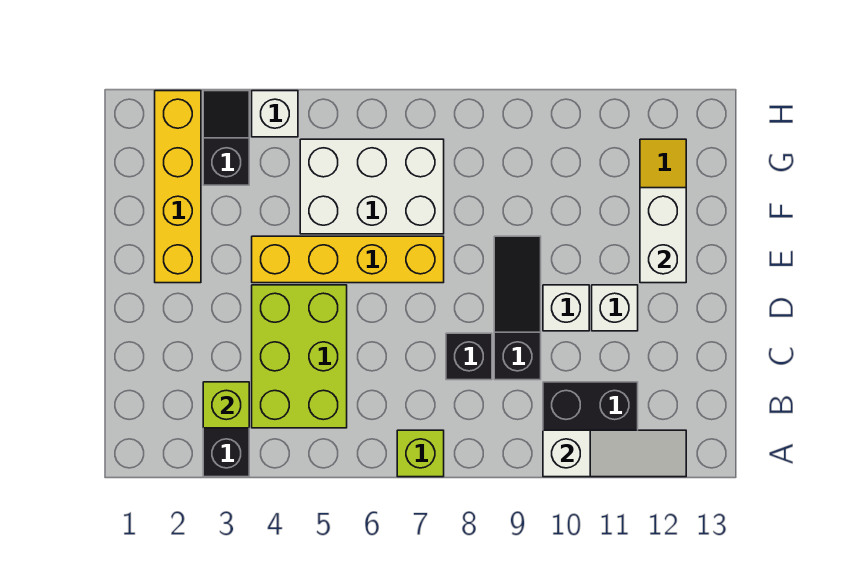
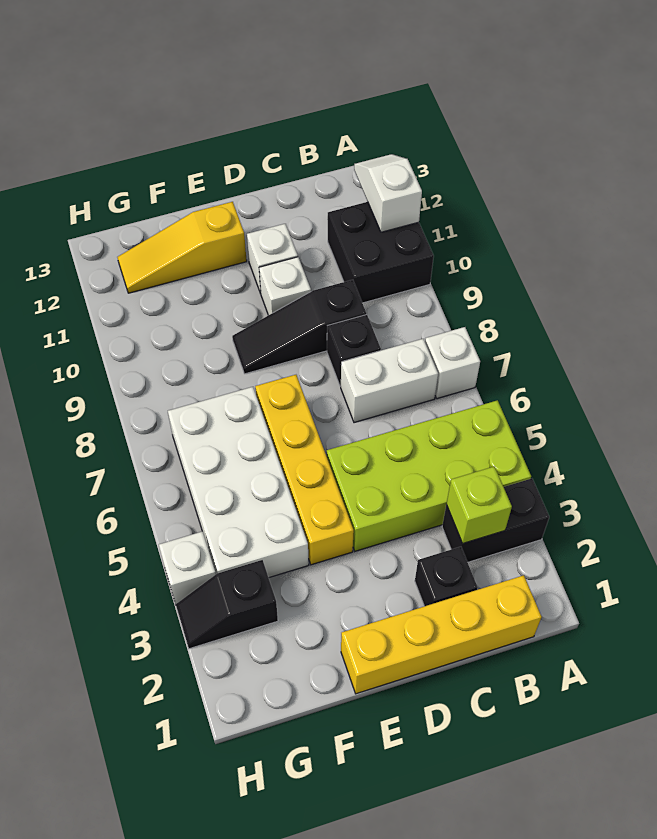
lime brick A7 level 1 -> white brick A7 level 1
white slope A10:A12 level 2 top 10 -> white slope A11:A12 level 2 top 11
lime brick B4:D5 level 1 -> lime brick A4:D5 level 1
none -> black brick C2 level 1
yellow brick E2:H2 level 1 -> yellow brick B1:E1 level 1
white brick E12:F12 level 2 -> white brick B7:C7 level 1
white brick F5:G7 level 1 -> white brick F4:G7 level 1

